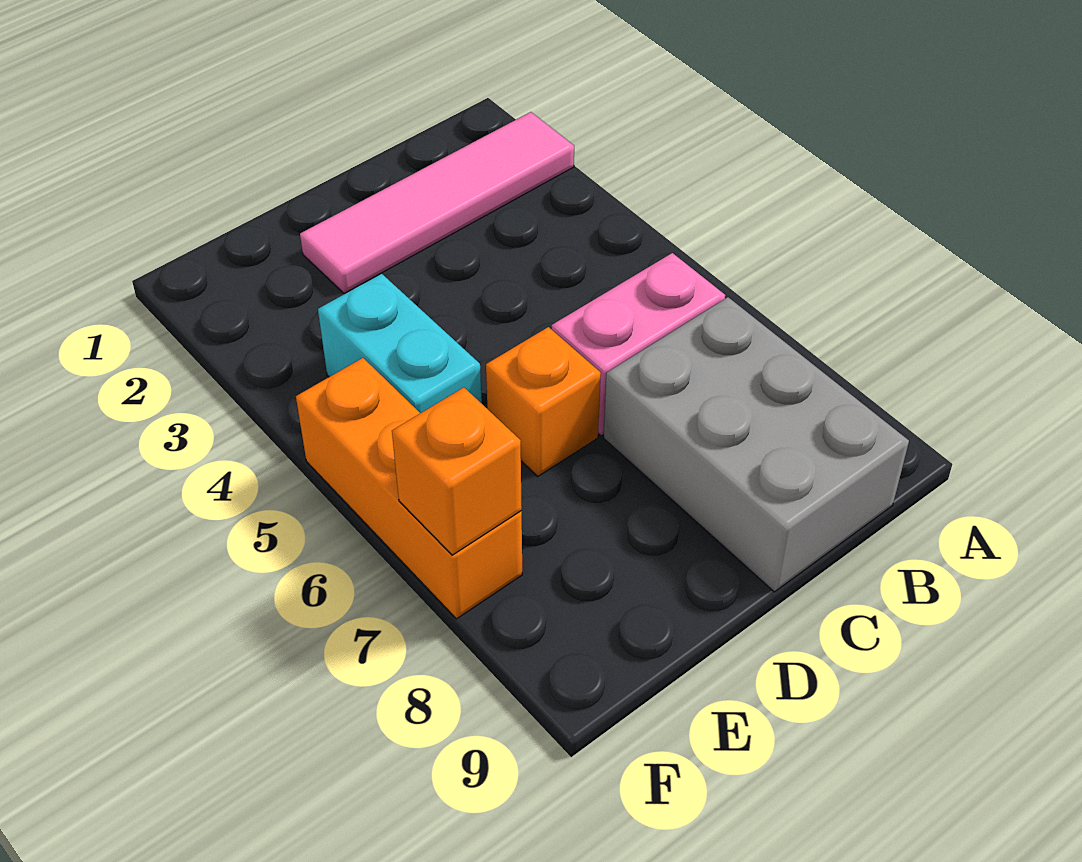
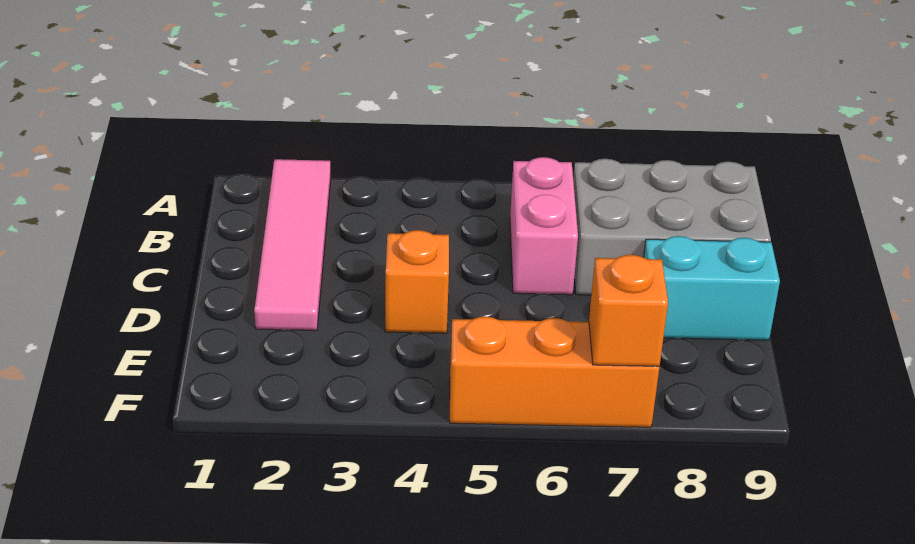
orange brick D6 level 1 -> orange brick D4 level 1
cyan brick E4:E5 level 1 -> cyan brick D8:D9 level 1

